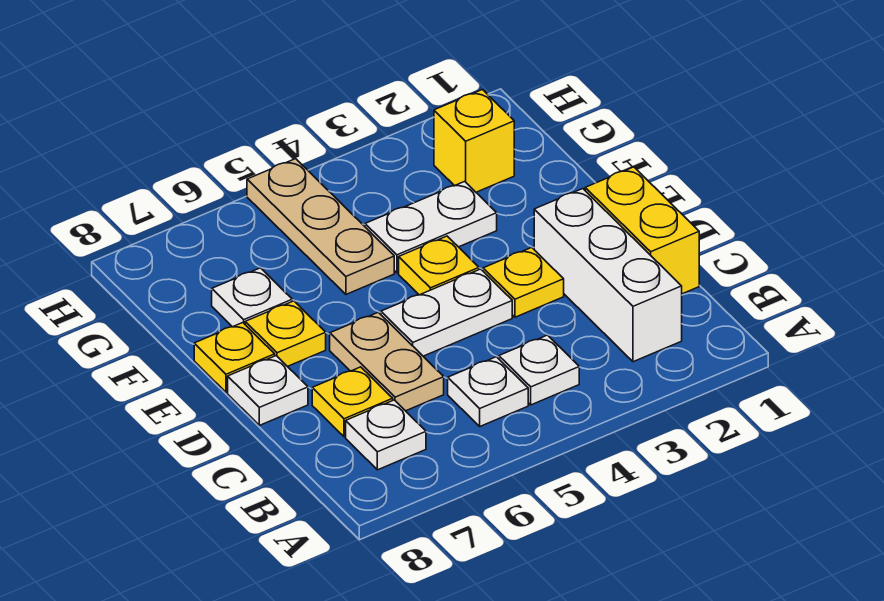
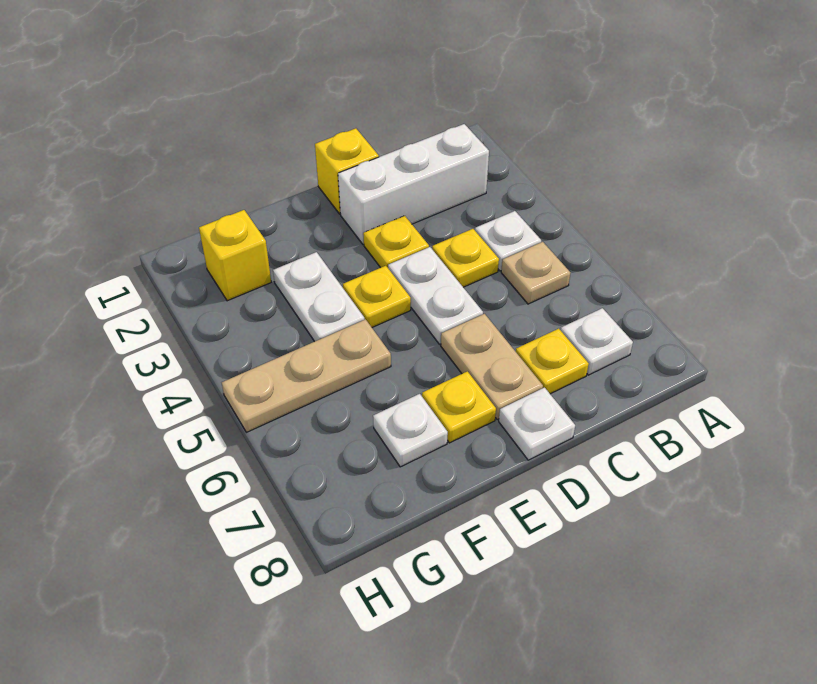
white plate B5 level 1 -> tan plate B5 level 1
yellow brick C1:D1 level 1 -> yellow brick D1 level 1
tan plate C6:D6 level 1 -> tan plate D6:D7 level 1
yellow plate E8 level 1 -> yellow plate C4 level 1

